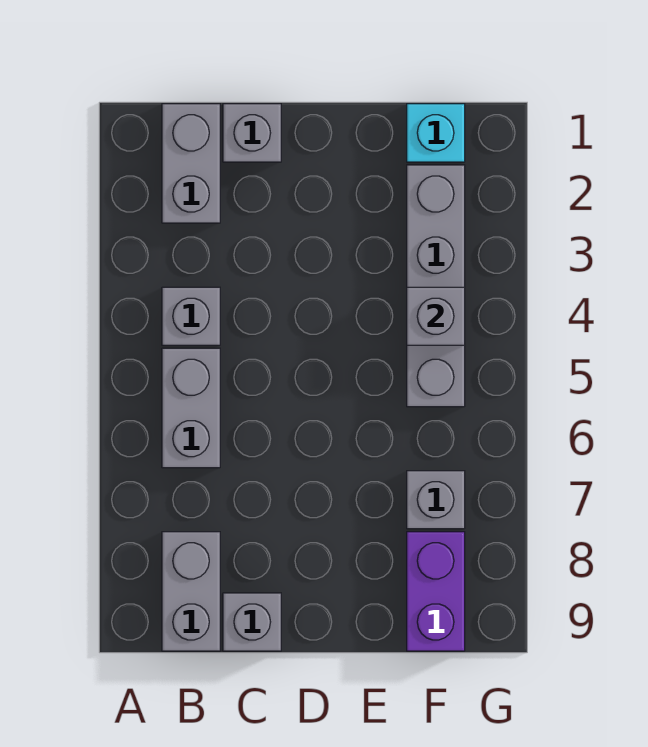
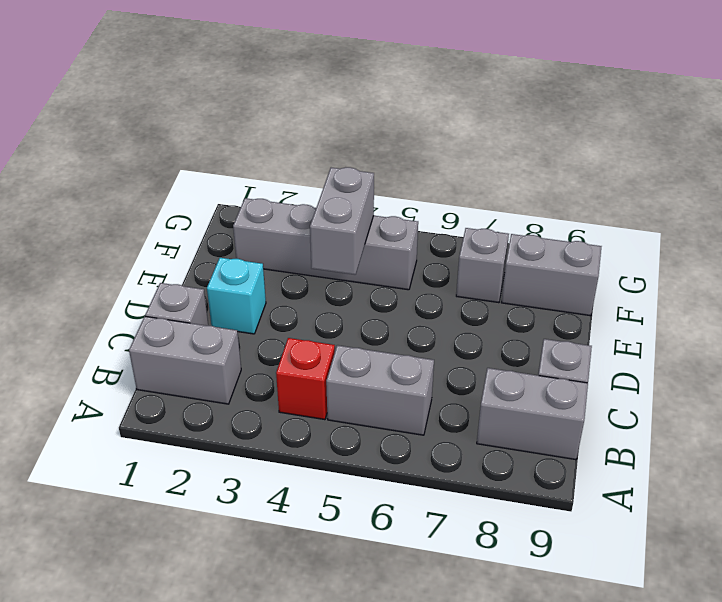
grey brick B4 level 1 -> red brick B4 level 1
cyan brick F1 level 1 -> cyan brick D2 level 1
grey brick F4 level 2 -> grey brick E4:F4 level 2
purple brick F8:F9 level 1 -> grey brick F8:F9 level 1

